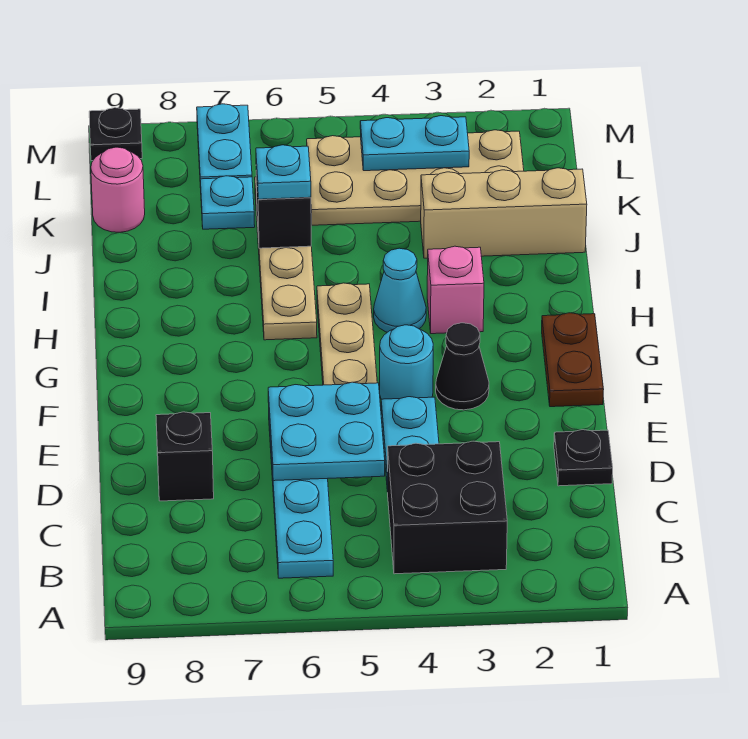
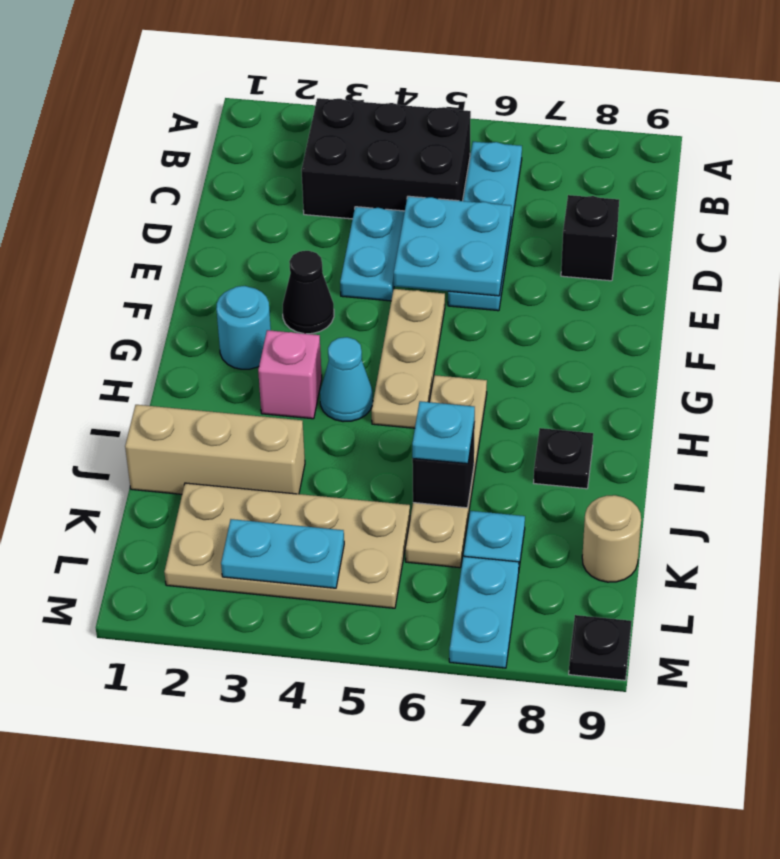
black brick B3:C4 level 1 -> black brick B3:C5 level 1
black plate D1 level 1 -> black plate I8 level 1
brown plate F1:G1 level 1 -> none
cyan round brick F4 level 1 -> cyan round brick G2 level 1
pink round brick K9 level 1 -> tan round brick K9 level 1

